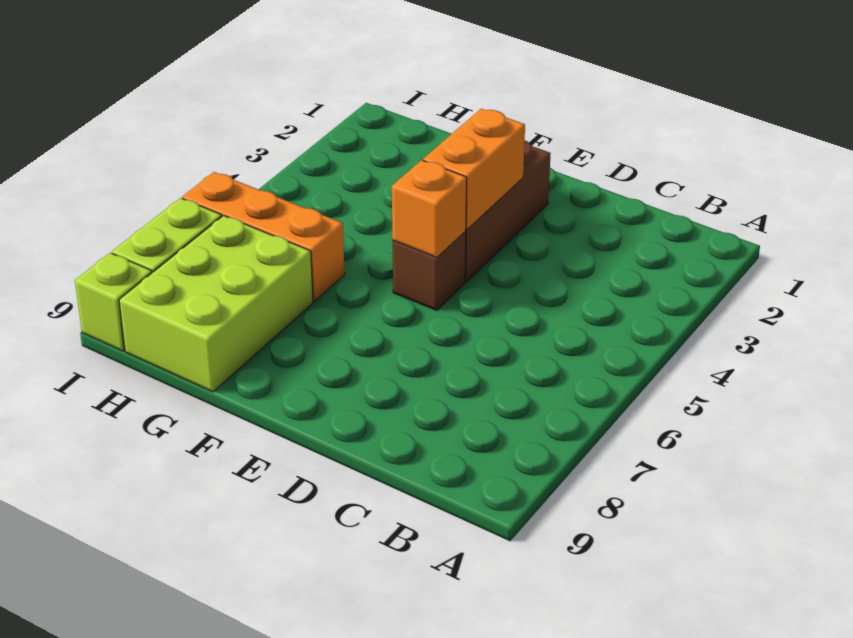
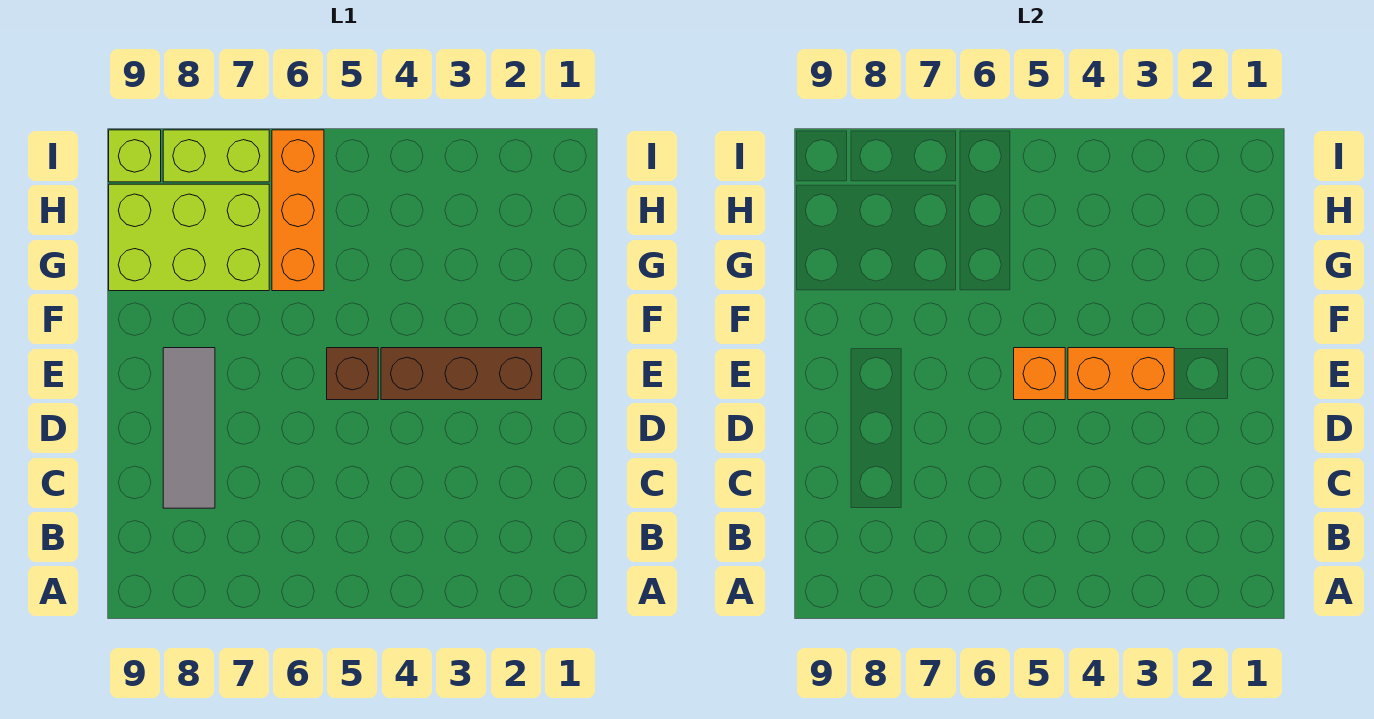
none -> grey tile C8:E8 level 1

